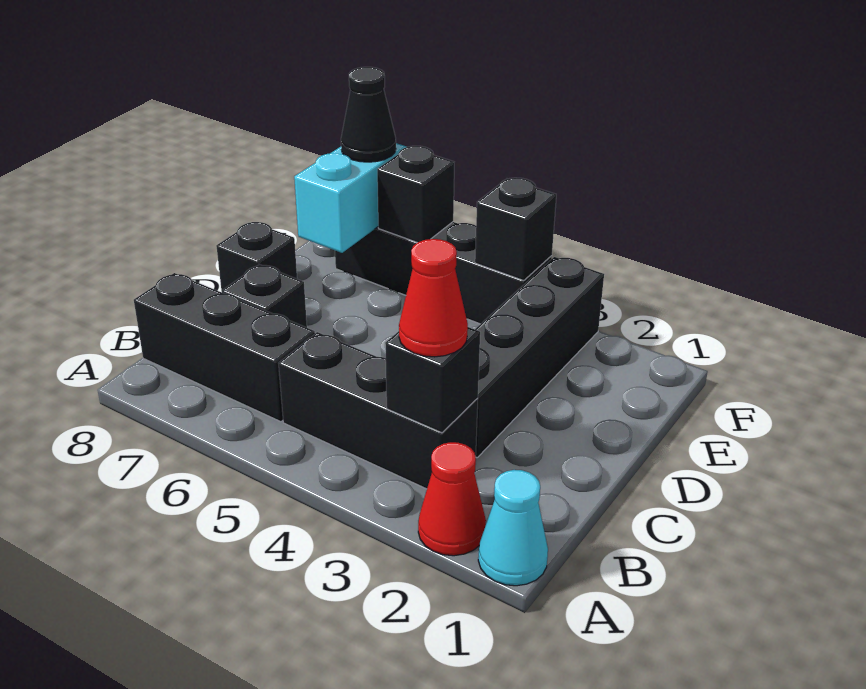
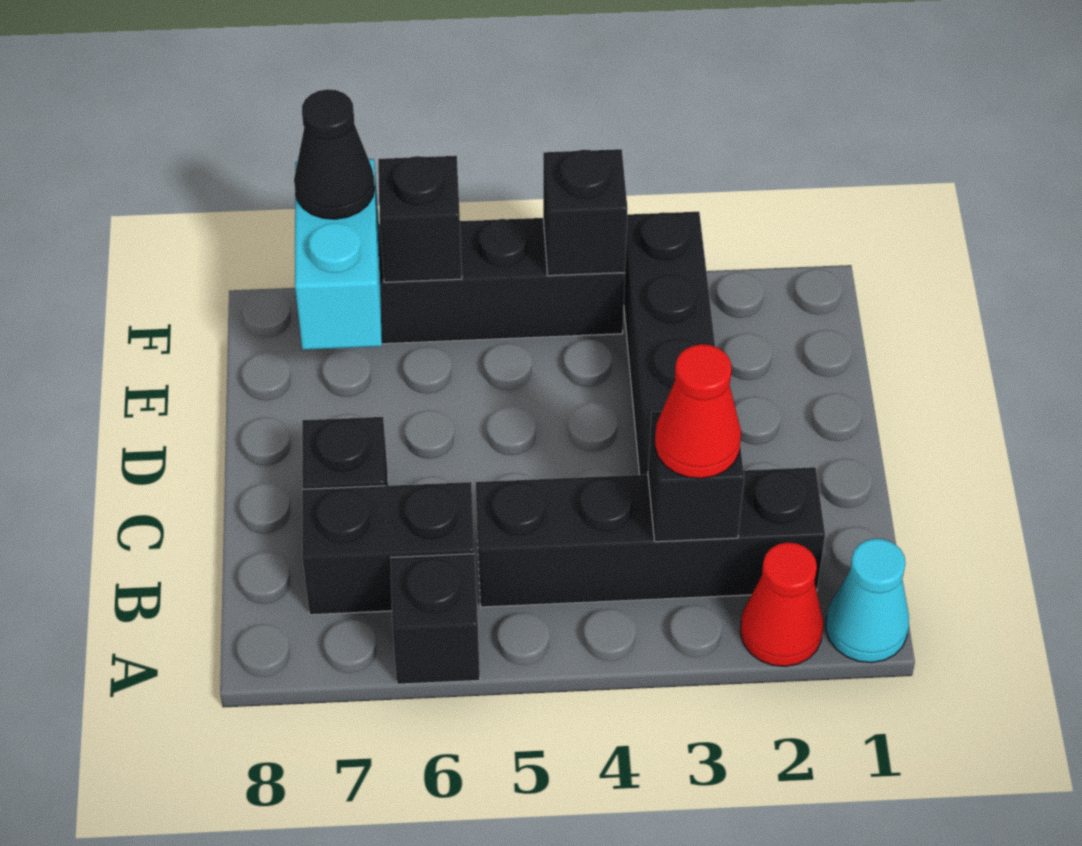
black brick B3:B5 level 1 -> black brick B2:B5 level 1
black brick B6:B8 level 1 -> black brick B6:B7 level 1
black brick D8 level 1 -> black brick A6 level 1

